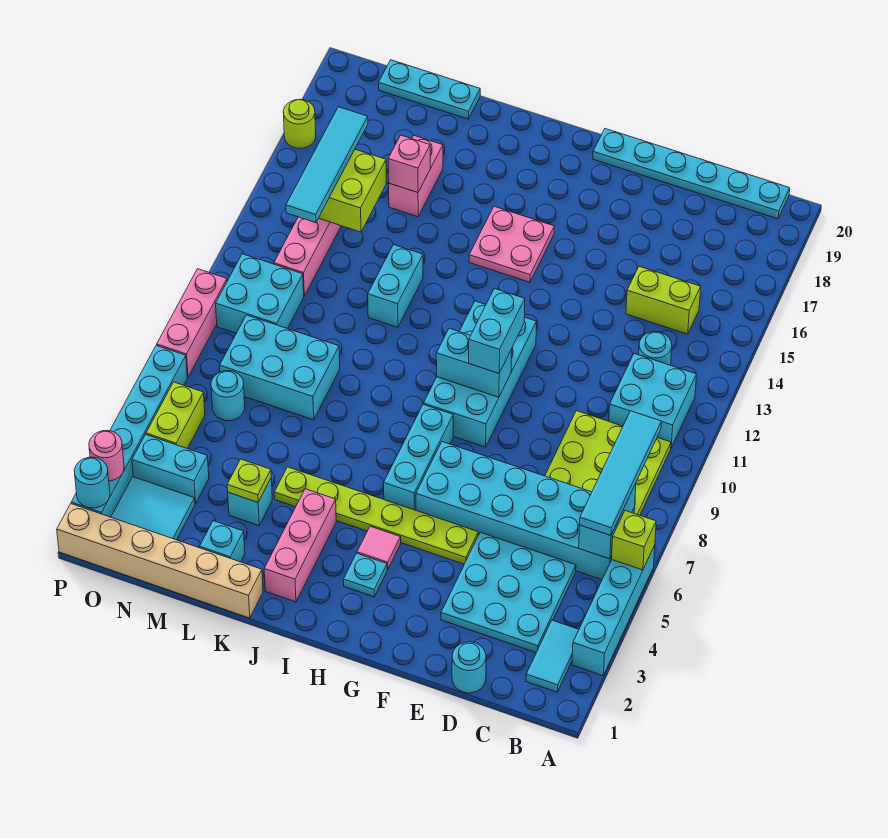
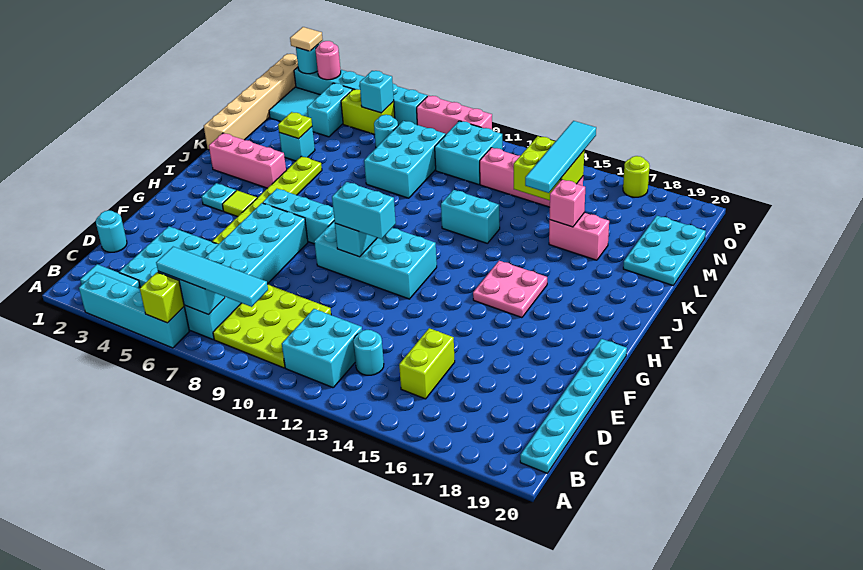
pink tile H4 level 1 -> lime tile H4 level 1
cyan brick L2 level 1 -> cyan brick O6 level 2
cyan plate L20:N20 level 1 -> cyan plate L19:N20 level 1
cyan tile N13:N16 level 3 -> cyan tile L15:O15 level 3
none -> tan tile P2 level 3

